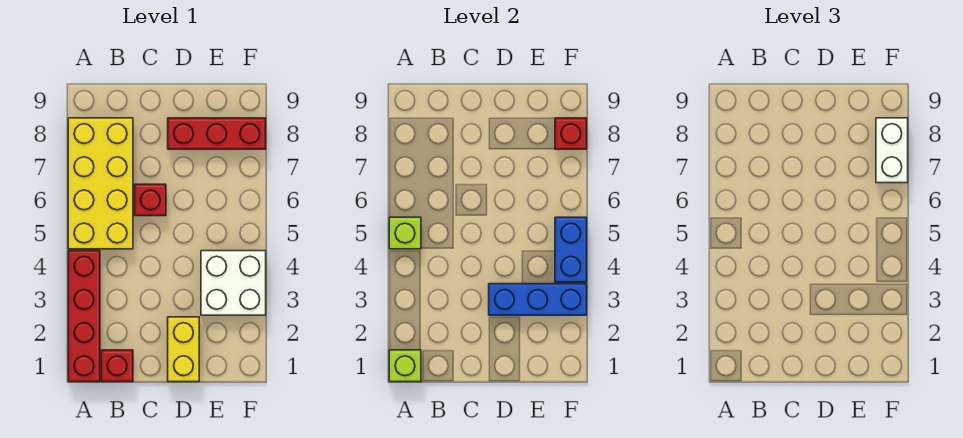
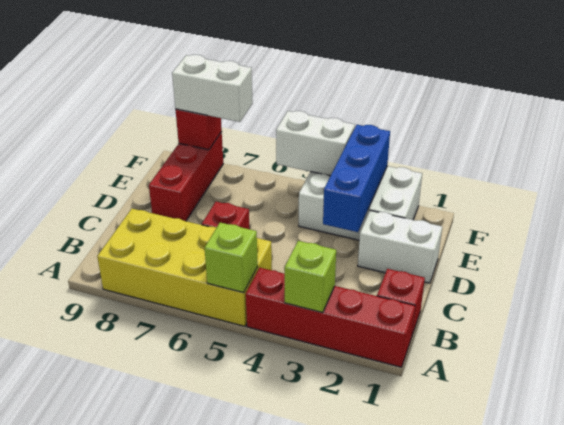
lime brick A1 level 2 -> lime brick A3 level 2
yellow brick D1:D2 level 1 -> white brick D1:D2 level 1
white brick E3:F4 level 1 -> white brick E2:F4 level 1
blue brick F4:F5 level 2 -> white brick F4:F5 level 2

